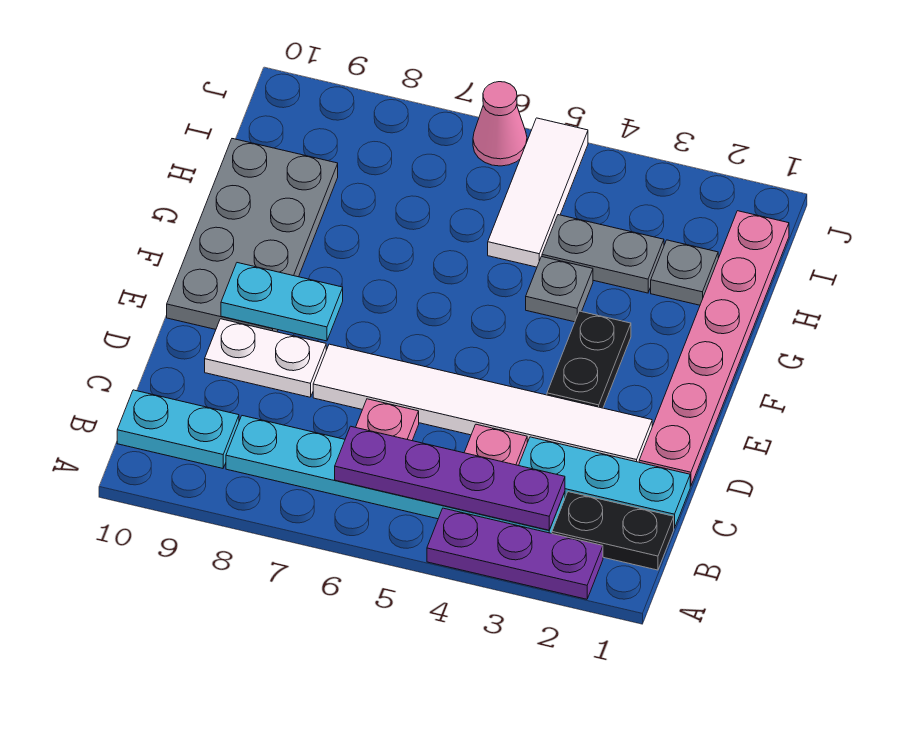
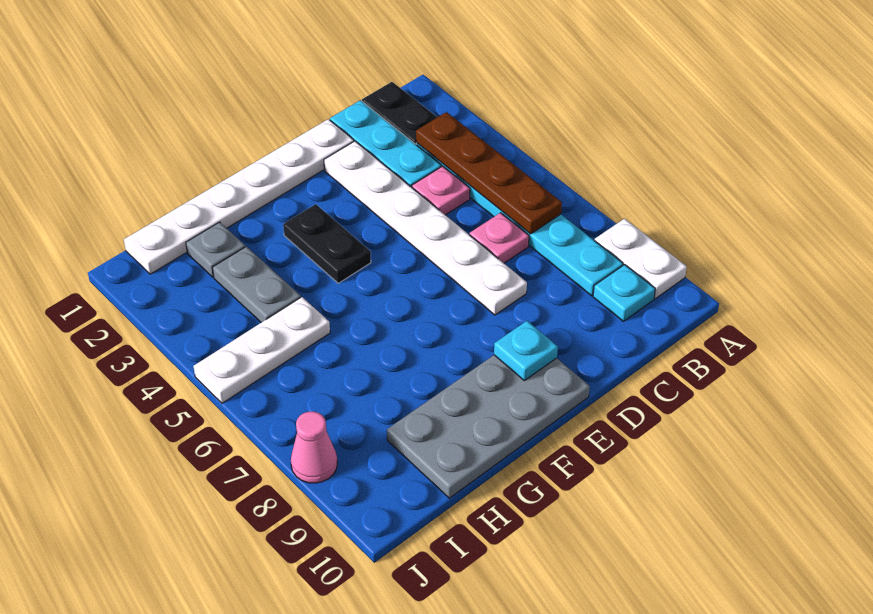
purple plate A2:A4 level 1 -> none
purple plate B3:B6 level 2 -> brown plate B3:B6 level 2
cyan plate B9:B10 level 1 -> cyan plate B9 level 1
pink plate D1:I1 level 1 -> white plate D1:I1 level 1
white tile D2:D7 level 1 -> white plate D2:D7 level 1
white plate D8:D9 level 1 -> white plate A8:A9 level 1
black plate E3:F3 level 1 -> black plate F3:F4 level 1
cyan plate E8:E9 level 2 -> cyan plate E9 level 2
grey plate G4 level 1 -> none
white tile H5:J5 level 1 -> white plate H5:J5 level 1
pink cone J6 level 1 -> pink cone J8 level 1

